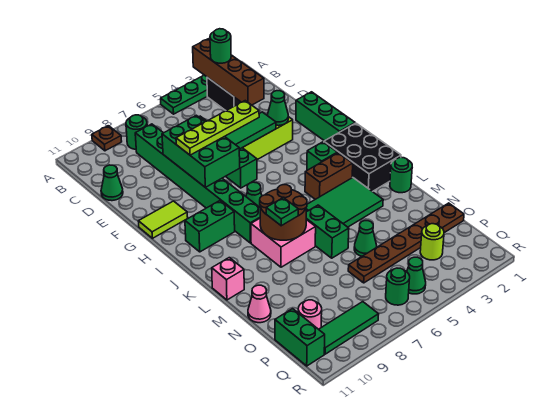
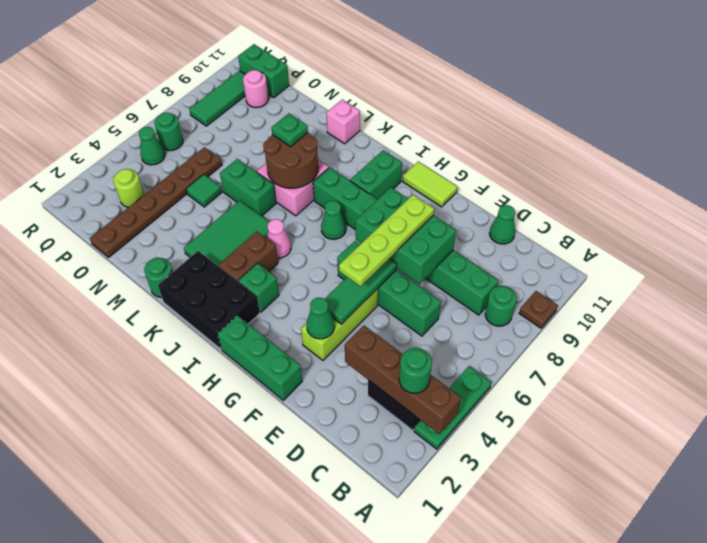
lime tile G10:G11 level 1 -> lime tile G11:H11 level 1
green cone N5 level 1 -> green tile N5 level 1
pink cone N11 level 1 -> pink cone J5 level 1

